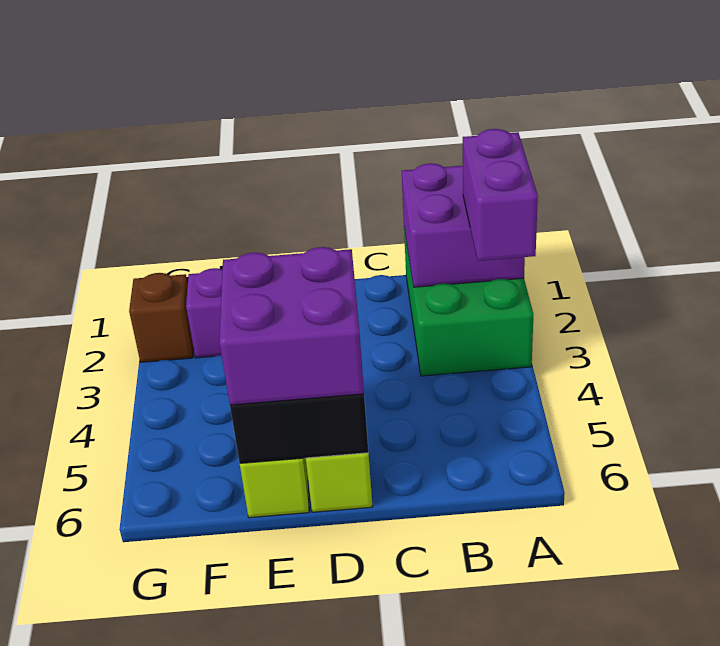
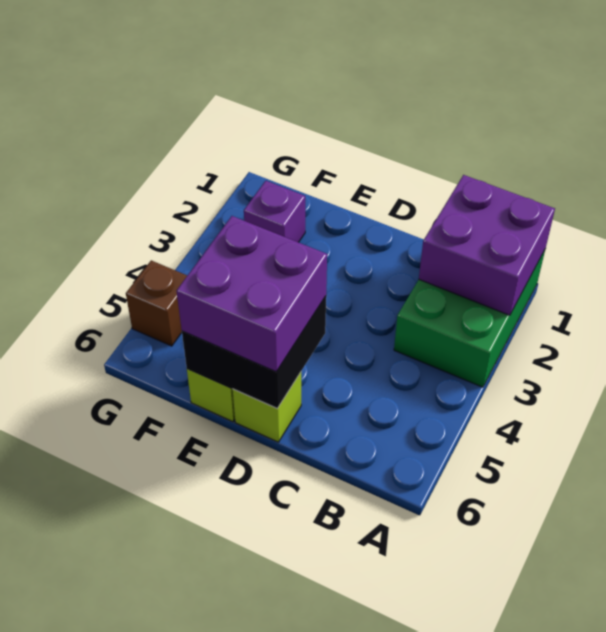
purple brick A2:A3 level 3 -> none
brown brick G2 level 1 -> brown brick G5 level 1

